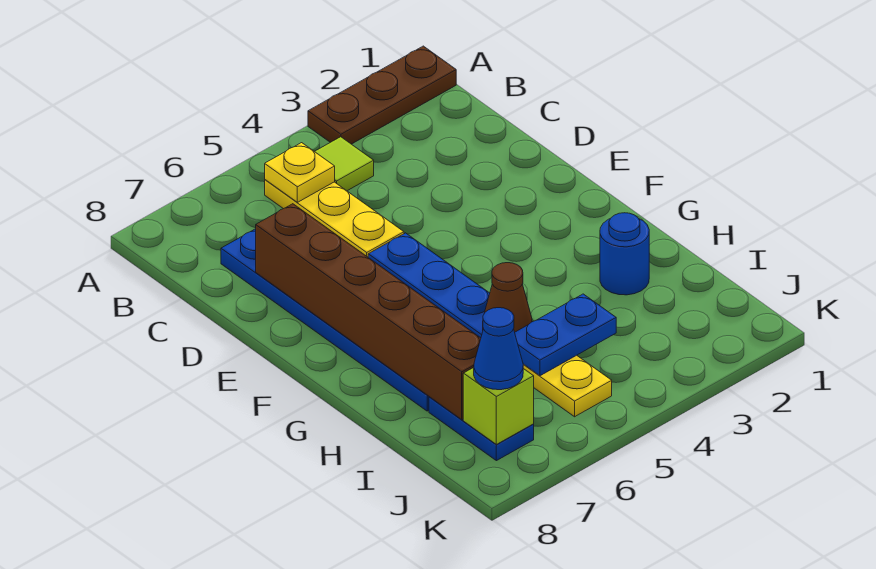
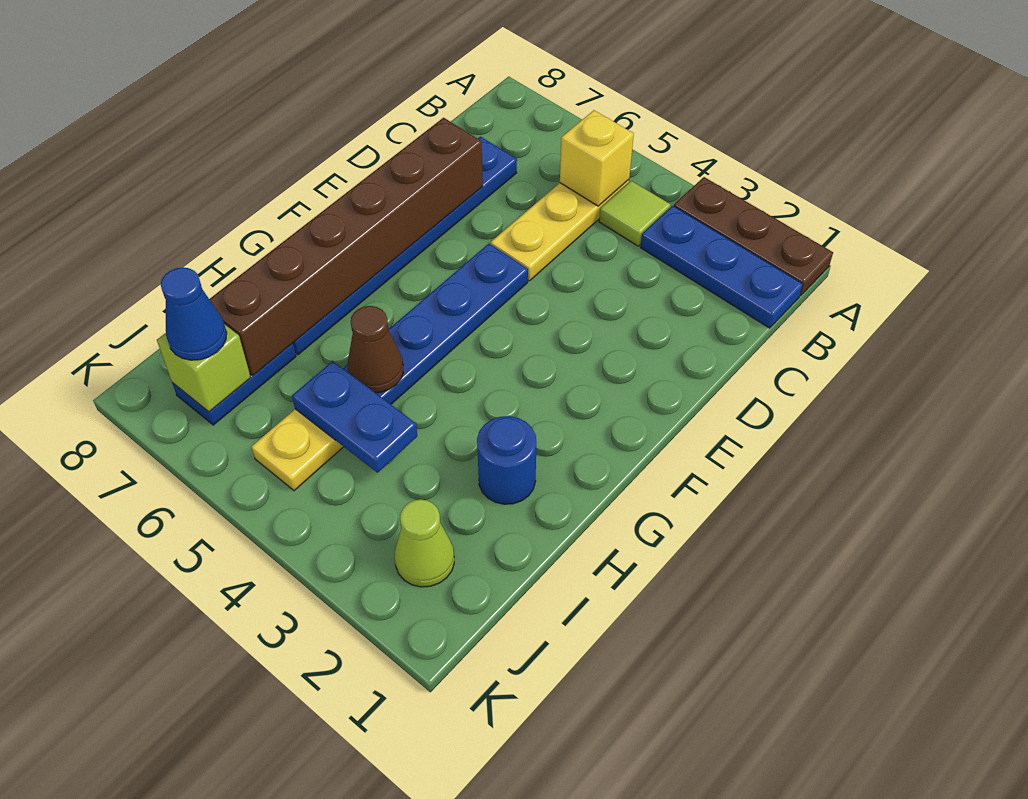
none -> blue plate B1:B3 level 1
yellow plate B5 level 2 -> yellow brick B5 level 2
none -> lime cone J2 level 1

